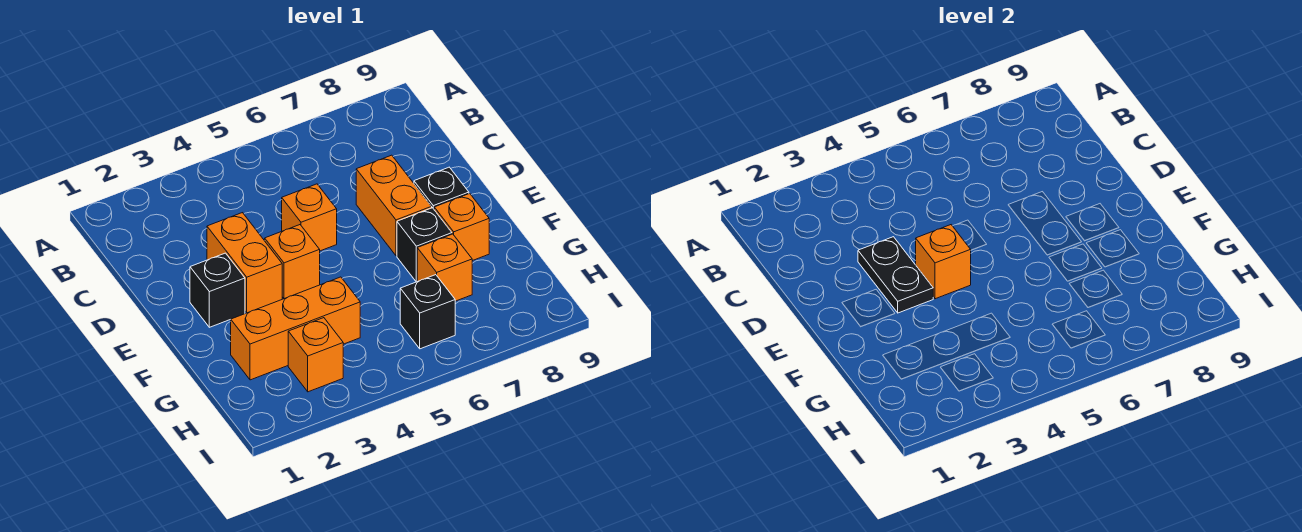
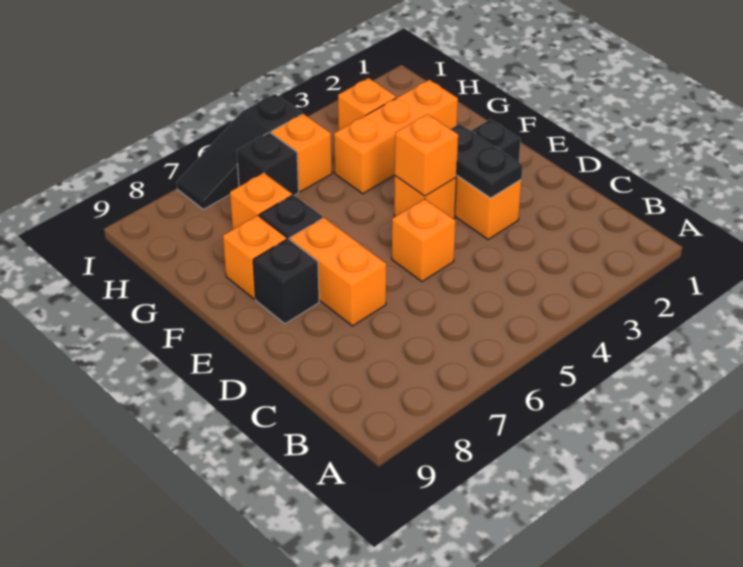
none -> orange brick H5 level 1
none -> black slope I5:I7 level 1 top 5

